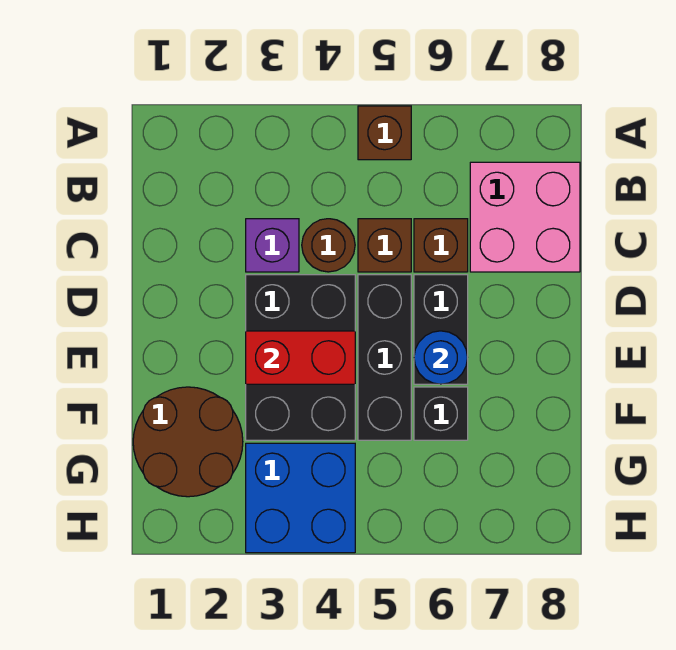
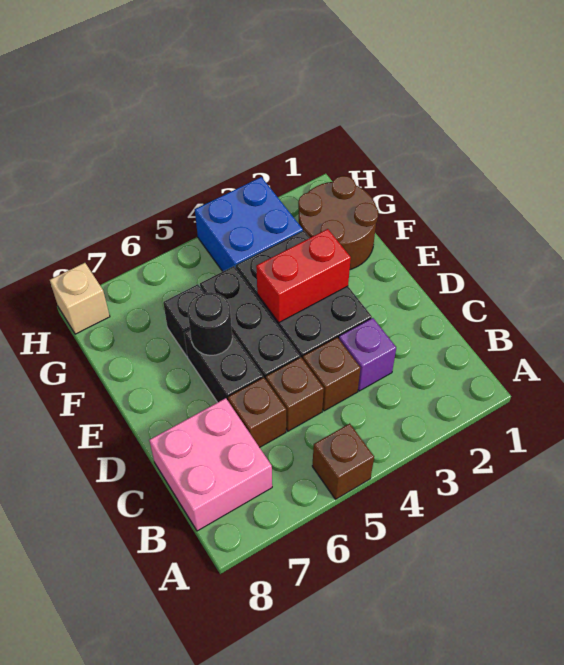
brown round brick C4 level 1 -> brown brick C4 level 1
blue round brick E6 level 2 -> black round brick E6 level 2
none -> tan brick H8 level 1

